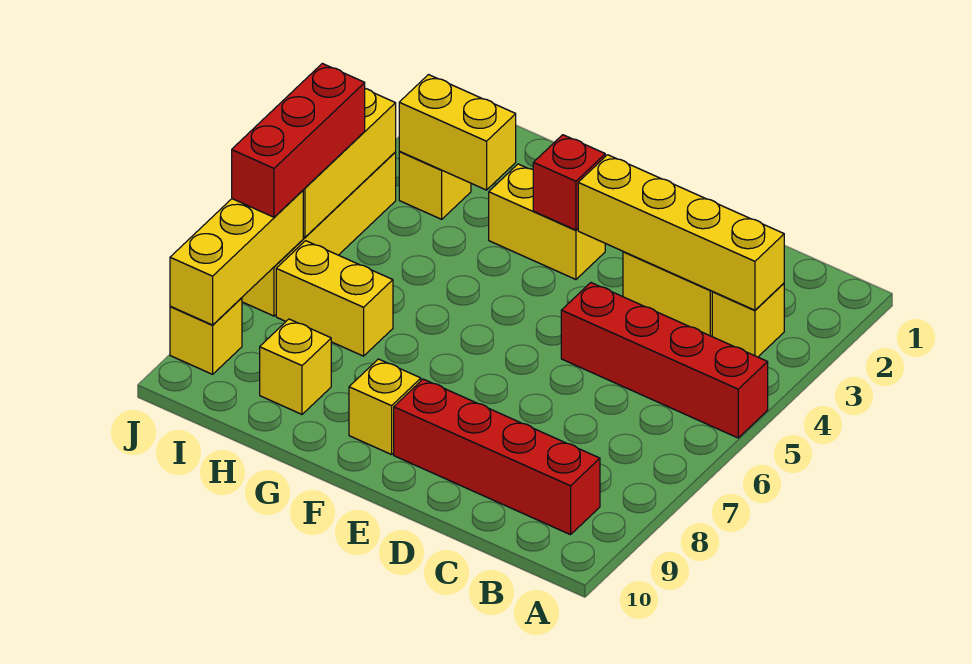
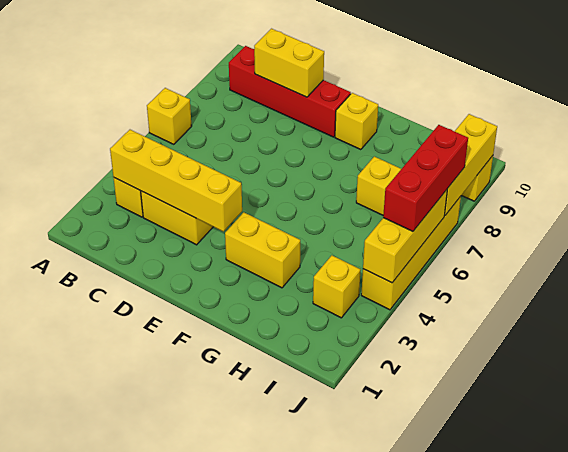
red brick A5:D5 level 1 -> none
red brick F3 level 2 -> none
yellow brick H3:I3 level 2 -> yellow brick C9:D9 level 2
yellow brick H9 level 1 -> yellow brick A6 level 1

